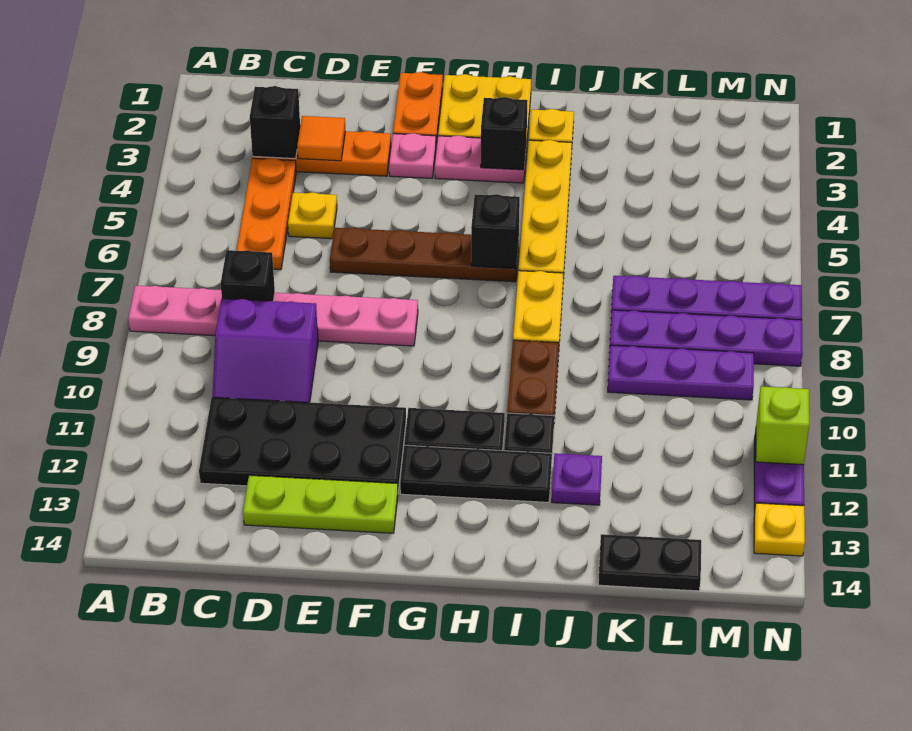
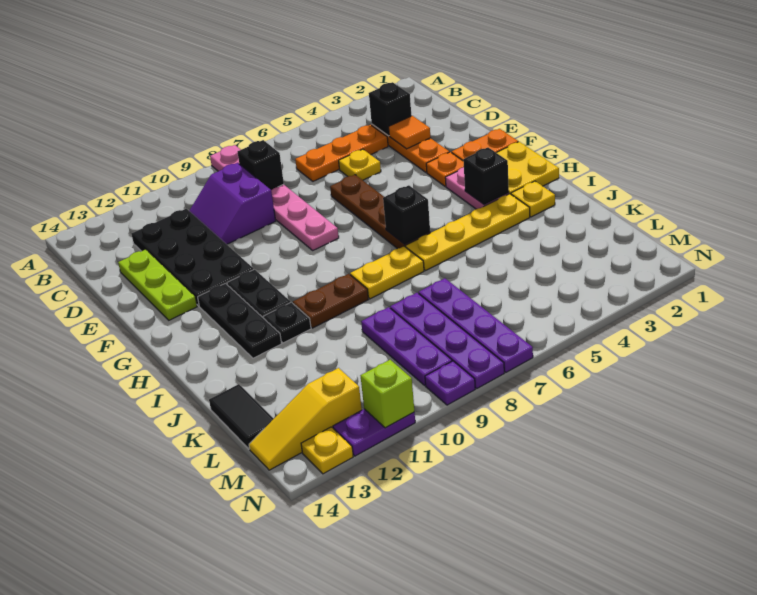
pink plate F3 level 1 -> orange plate F3 level 1
purple plate J12 level 1 -> purple plate N9 level 1
black plate K14:L14 level 1 -> black tile K14:L14 level 1
none -> yellow slope M12:M14 level 1 top 12

